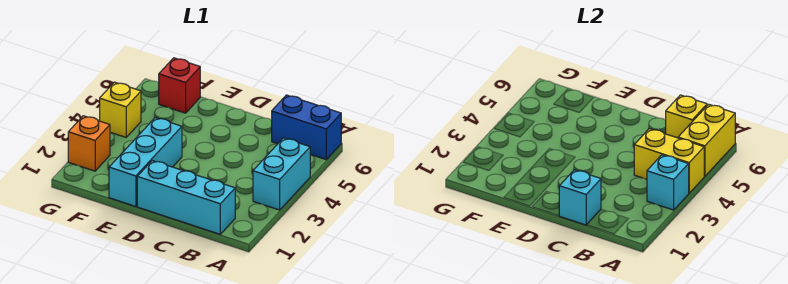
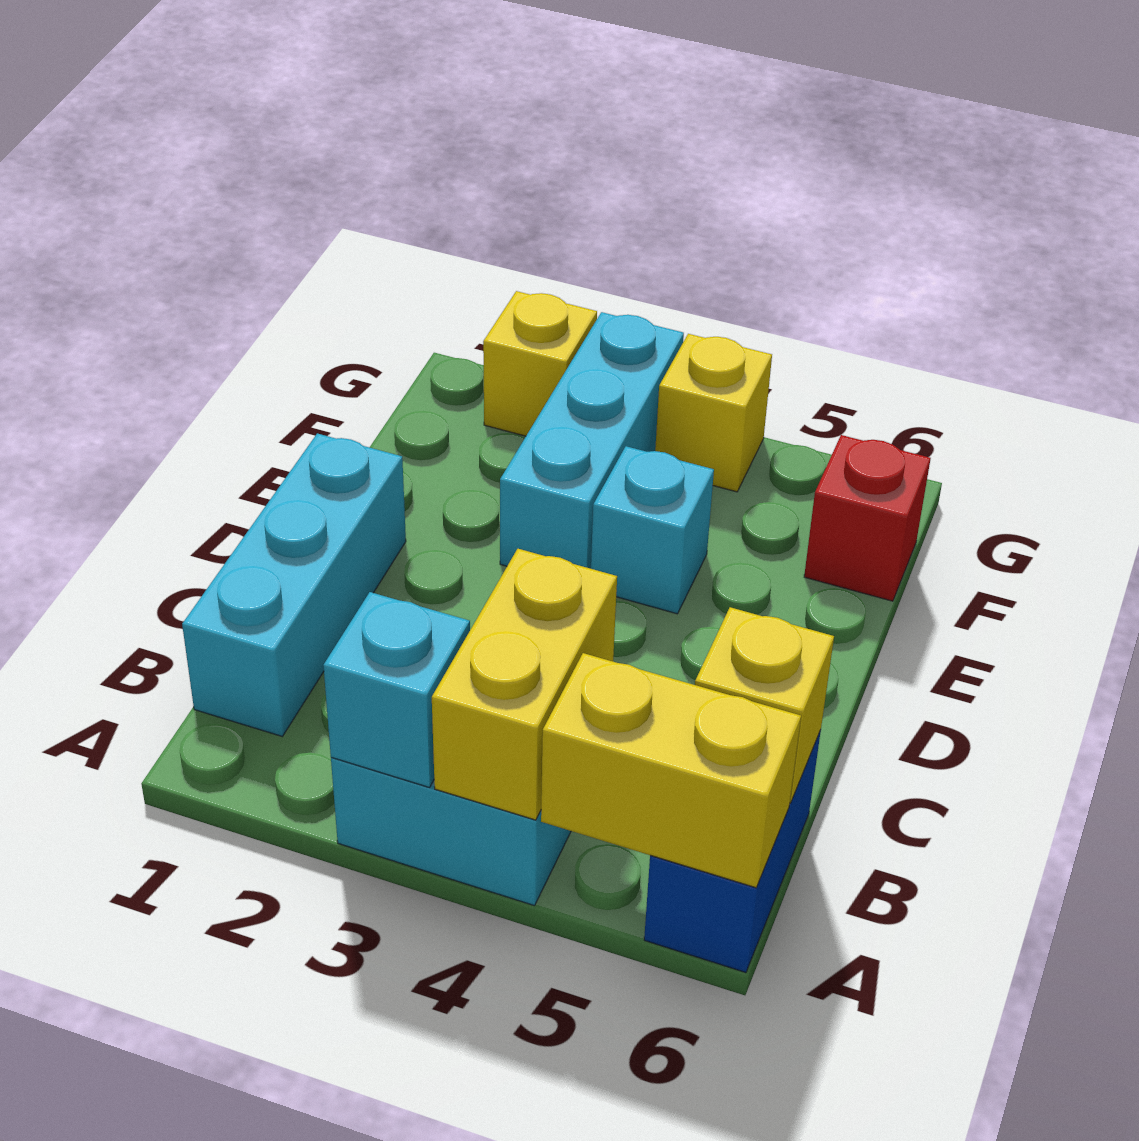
cyan brick C1 level 2 -> cyan brick E4 level 1
cyan brick E1:E3 level 1 -> cyan brick E3:G3 level 1
orange brick G2 level 1 -> yellow brick G2 level 1

